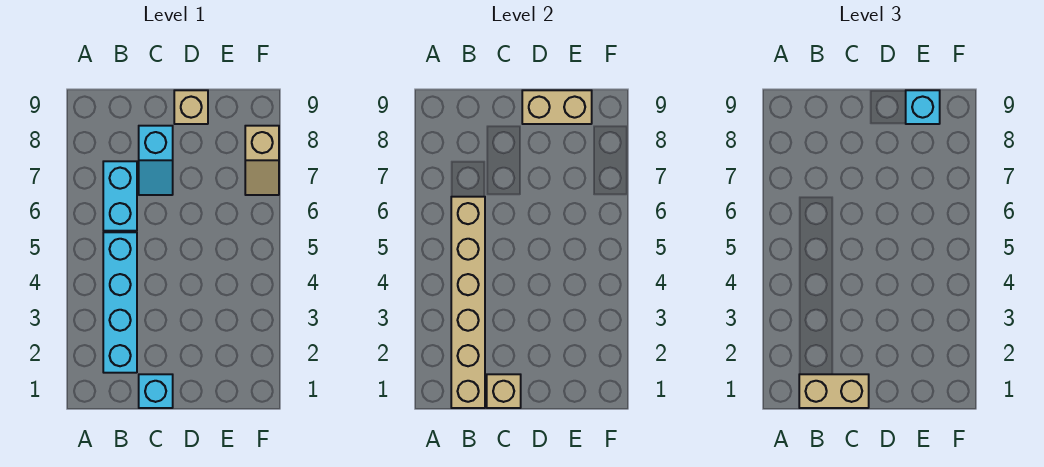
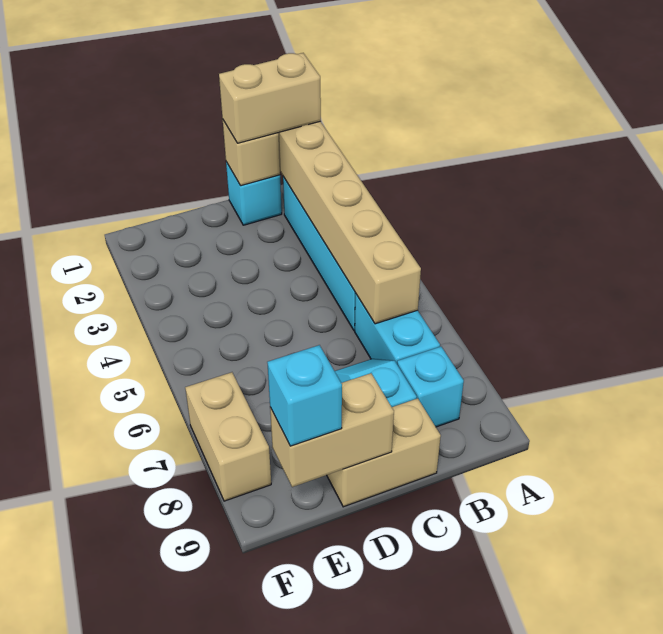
none -> cyan brick B8 level 1
tan brick D9 level 1 -> tan brick C9:D9 level 1
tan slope F7:F8 level 1 top 8 -> tan brick F7:F8 level 1

